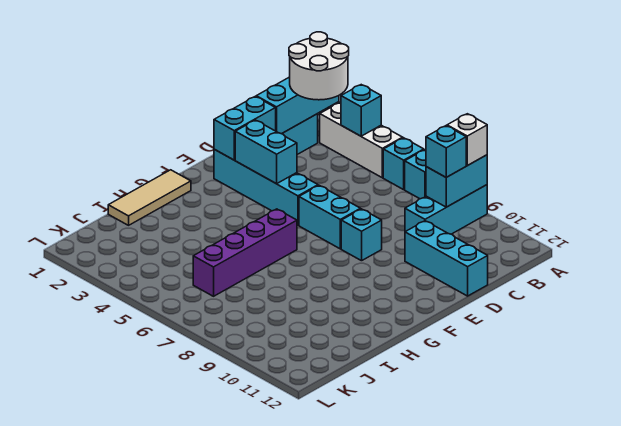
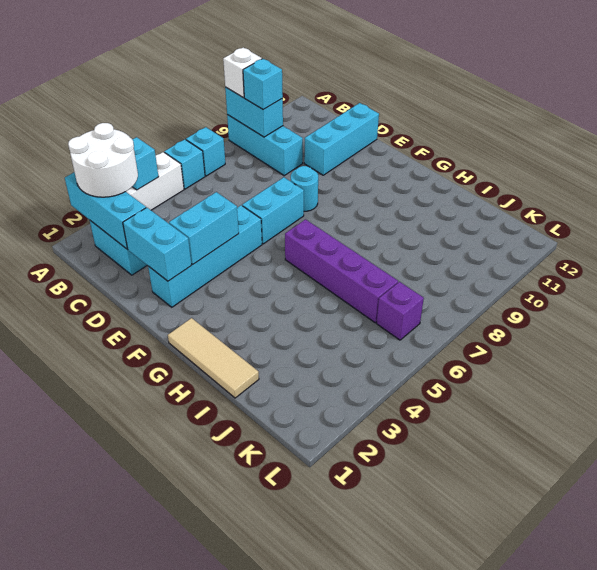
cyan brick E8 level 1 -> cyan round brick E8 level 1
none -> purple brick K6 level 1

